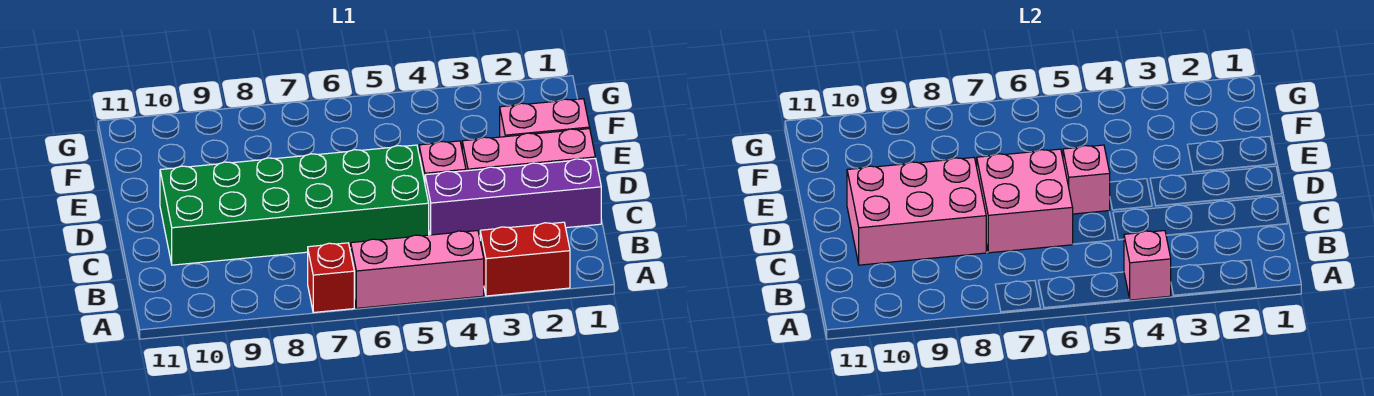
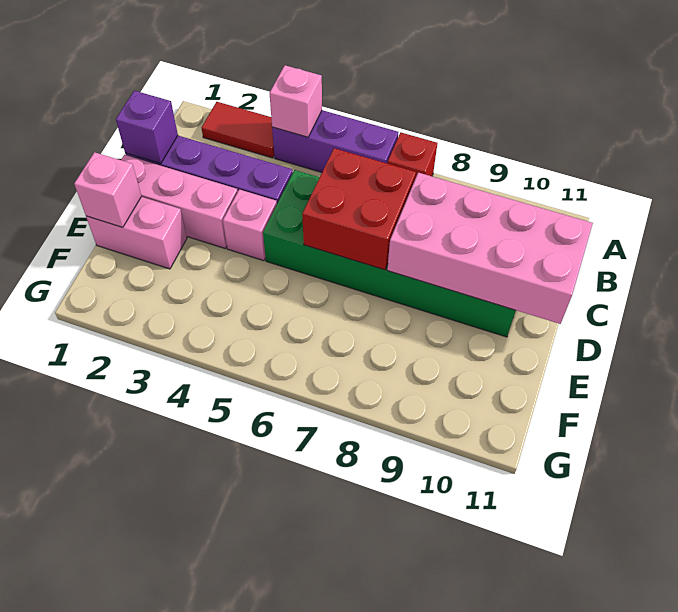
red brick A2:A3 level 1 -> red tile A2:A3 level 1
pink brick A4:A6 level 1 -> purple brick A4:A6 level 1
none -> purple brick C1 level 2
pink brick C6:D7 level 2 -> red brick C6:D7 level 2
pink brick C8:D10 level 2 -> pink brick C8:D11 level 2
pink brick D5 level 2 -> pink brick E1 level 2

